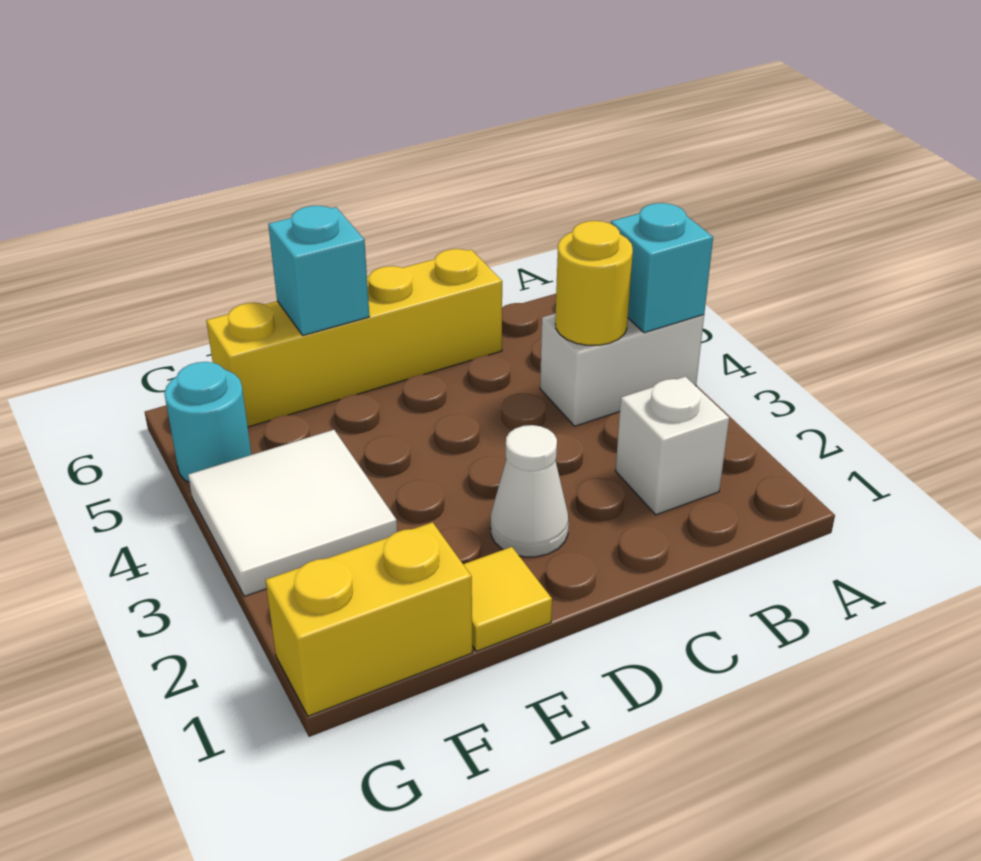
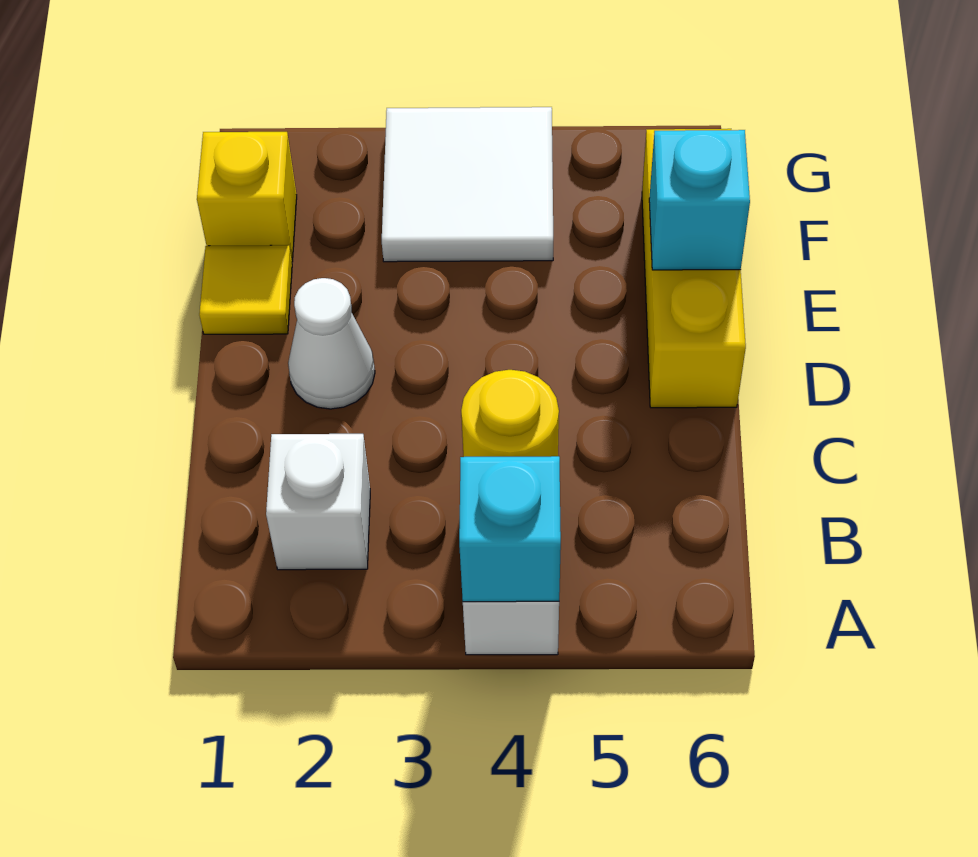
yellow brick C6:F6 level 1 -> yellow brick D6:F6 level 1
yellow brick F1:G1 level 1 -> yellow brick F1 level 1
cyan round brick G5 level 1 -> none

